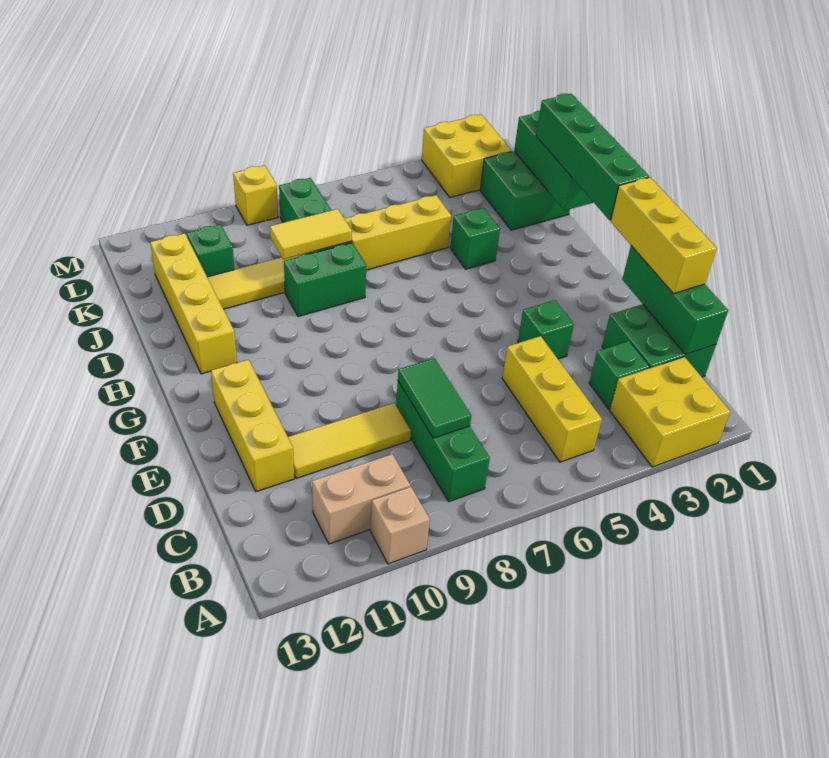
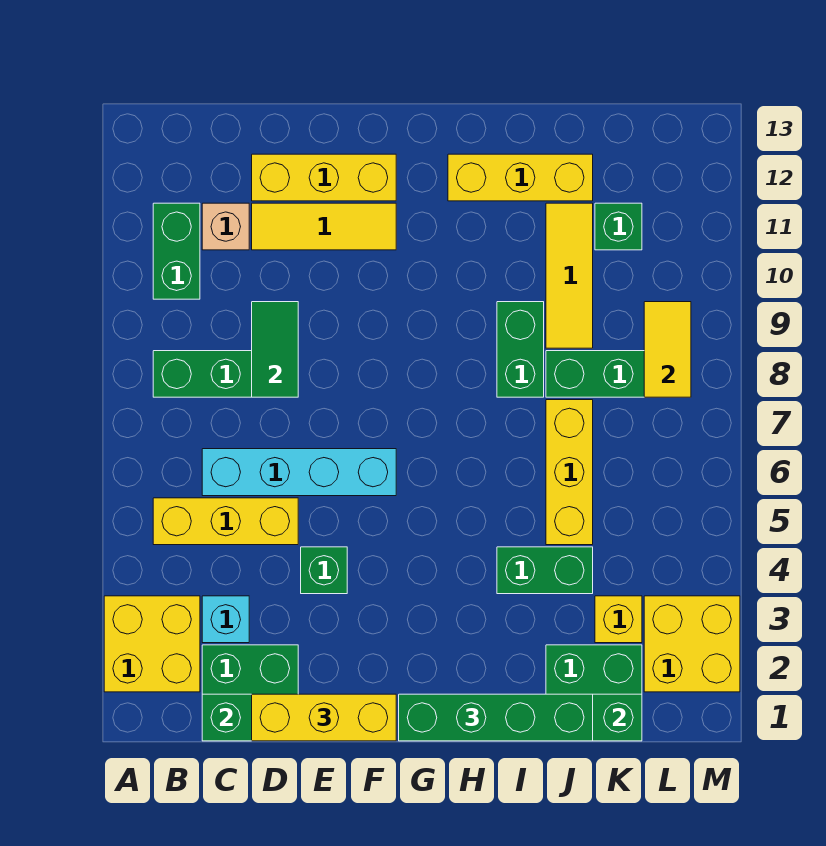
tan brick A10 level 1 -> tan brick C11 level 1
tan brick B10:B11 level 1 -> green brick B10:B11 level 1
green brick C3 level 1 -> cyan brick C3 level 1
none -> cyan brick C6:F6 level 1
green tile C8:D8 level 2 -> green tile D8:D9 level 2
yellow tile D9:D11 level 1 -> yellow tile D11:F11 level 1
yellow brick H12:K12 level 1 -> yellow brick H12:J12 level 1
green brick I4 level 1 -> green brick I4:J4 level 1
yellow tile J8:J9 level 2 -> yellow tile L8:L9 level 2
yellow brick M9 level 1 -> yellow brick K3 level 1

